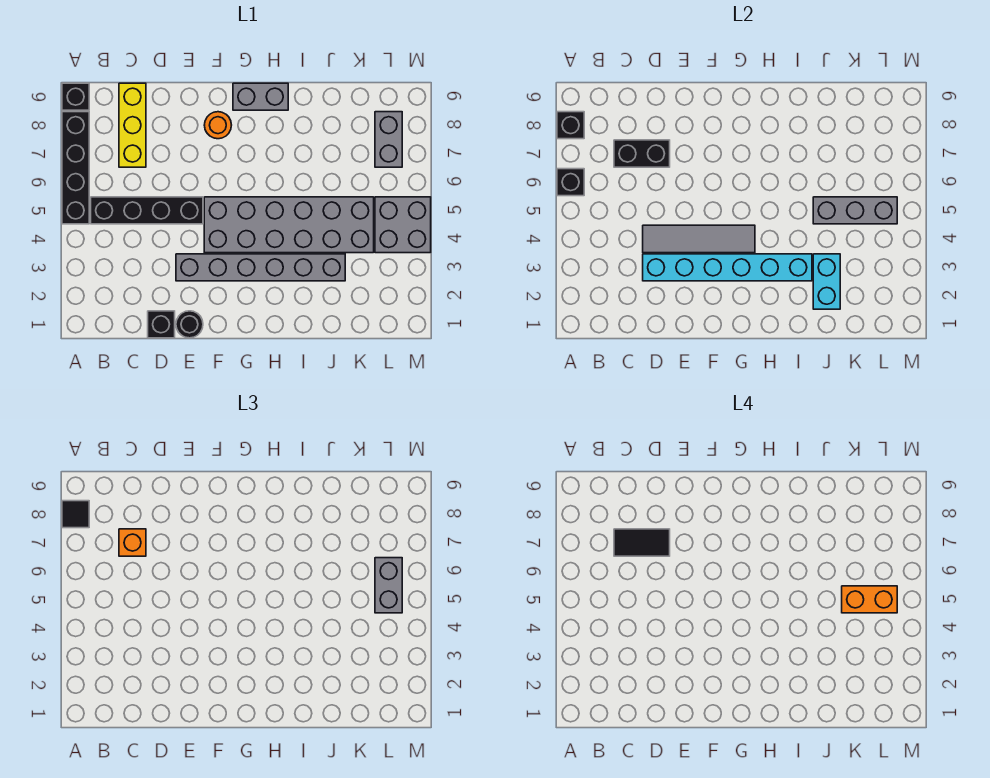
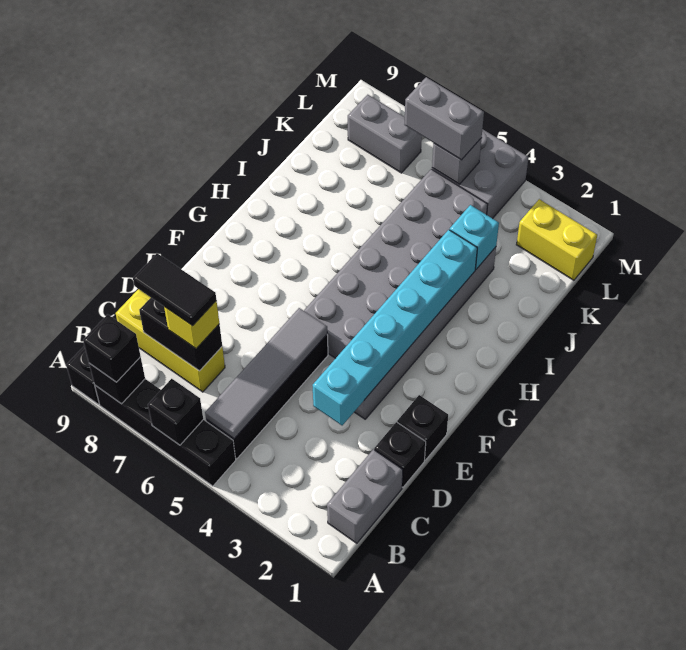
black tile A8 level 3 -> black brick A8 level 3
black brick C7:D7 level 2 -> black brick C7:C8 level 2
orange brick C7 level 3 -> yellow brick C7 level 3
black tile C7:D7 level 4 -> black tile C7:C8 level 4
grey tile D4:G4 level 2 -> grey tile B5:E5 level 2
black round brick E1 level 1 -> black brick E1 level 1
orange round brick F8 level 1 -> none
grey brick G9:H9 level 1 -> grey brick B1:C1 level 1
cyan brick J2:J3 level 2 -> cyan brick J3 level 2
grey brick J5:L5 level 2 -> grey brick L5 level 2
orange brick K5:L5 level 4 -> none
none -> yellow brick L1:L2 level 1

